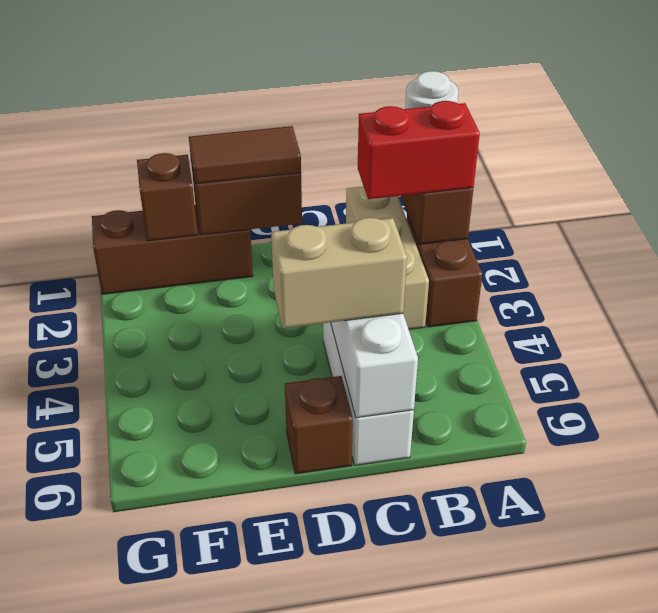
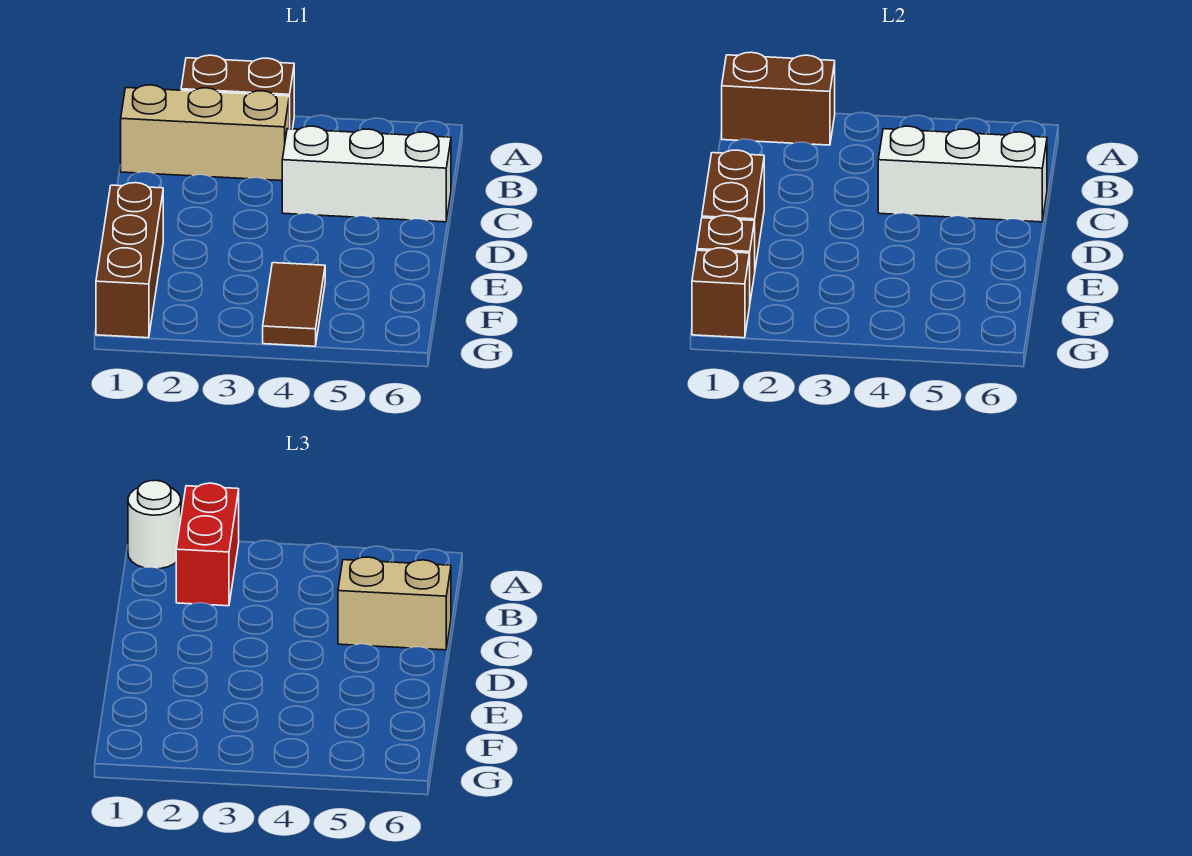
tan brick C5:D5 level 3 -> tan brick C5:C6 level 3
brown tile D1:E1 level 3 -> brown tile F4:G4 level 1
brown brick D6 level 1 -> brown brick G1 level 2

